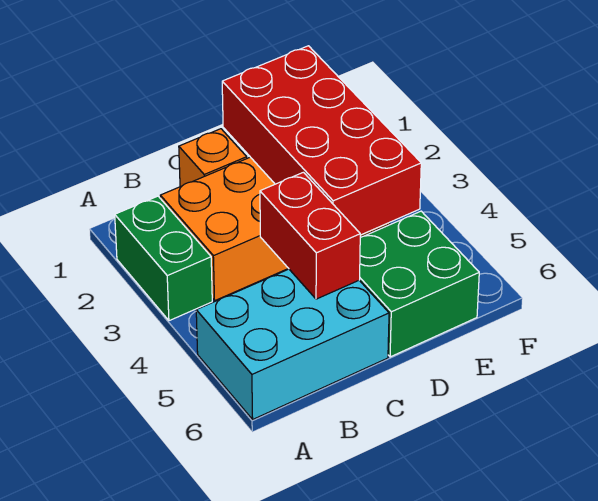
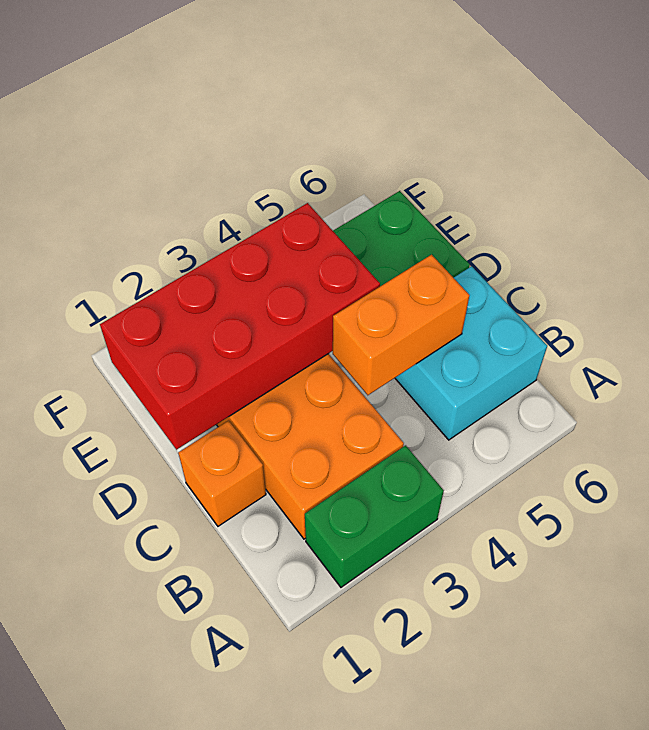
cyan brick A5:C6 level 1 -> cyan brick B5:C6 level 1
red brick C4:C5 level 2 -> orange brick C4:C5 level 2

